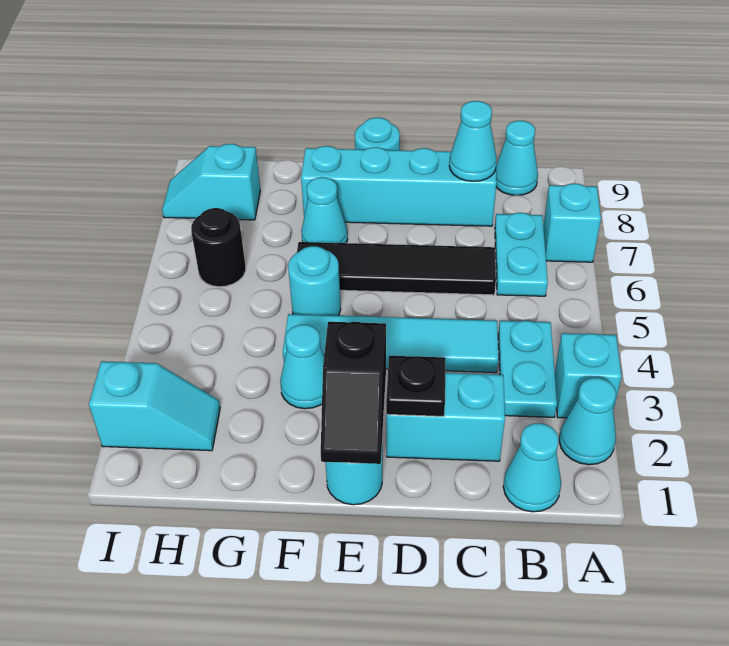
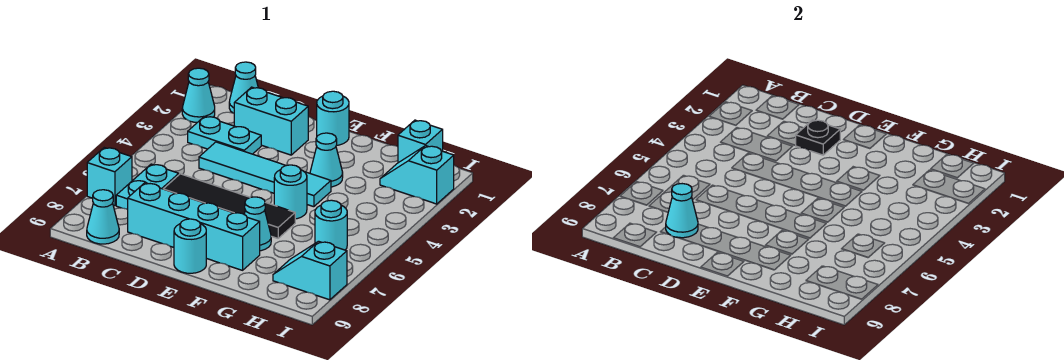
cyan brick A3 level 1 -> cyan brick H1 level 1
cyan plate B3:B4 level 1 -> cyan plate B3:C3 level 1
black slope E1:E2 level 2 top 2 -> none
black round brick H6 level 1 -> cyan round brick H6 level 1
cyan slope H8:I8 level 1 top H -> cyan slope H8:I8 level 1 top I

